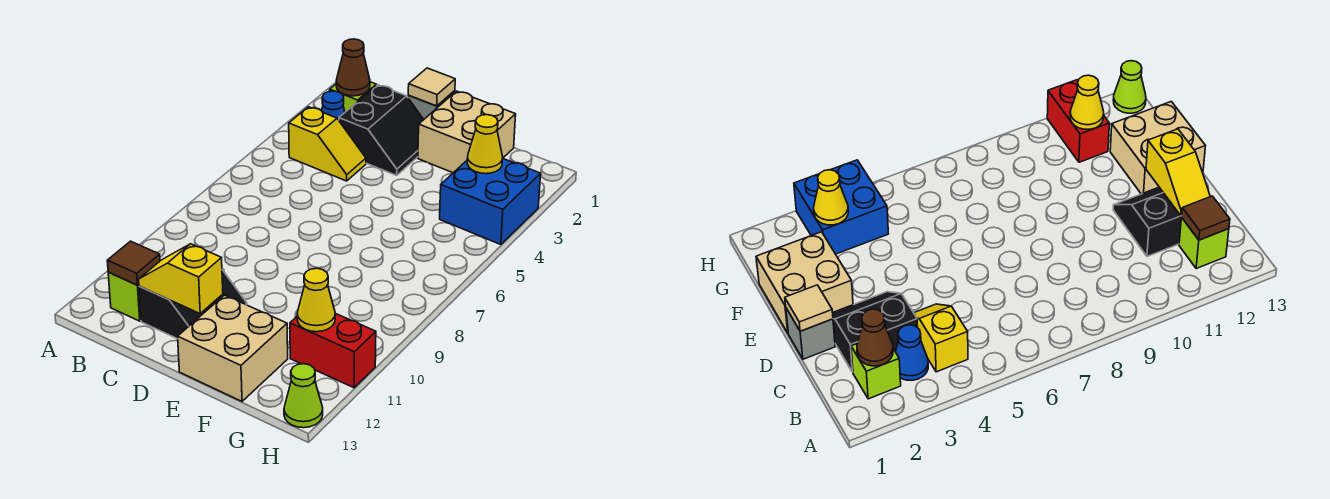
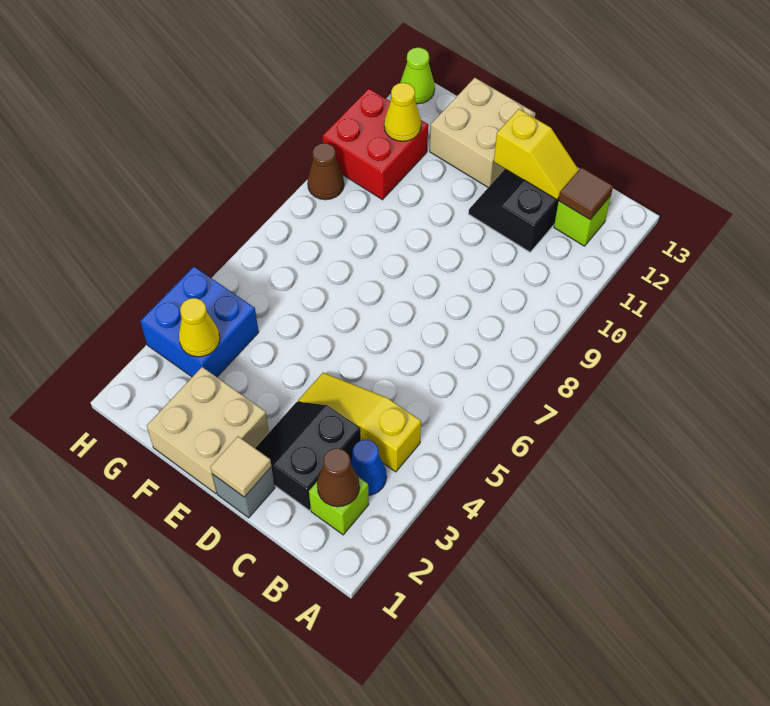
yellow slope B4:C4 level 1 top B -> yellow slope B4:D4 level 1 top B
red brick G11:H11 level 1 -> red brick G10:H11 level 1
none -> brown cone H9 level 1

